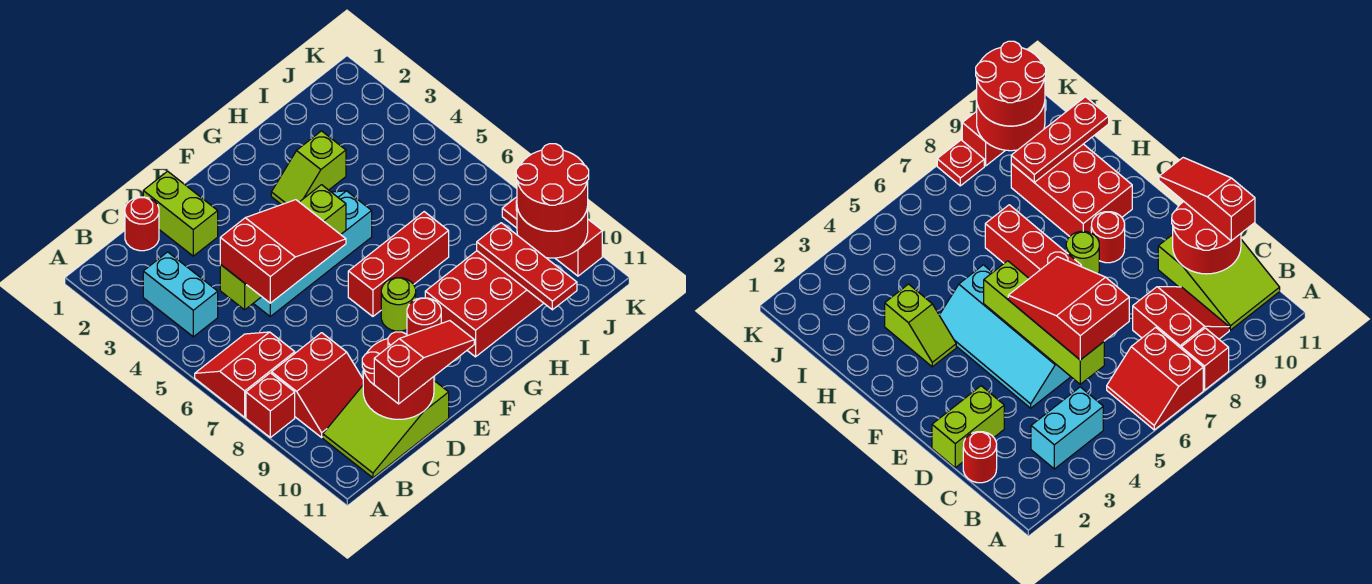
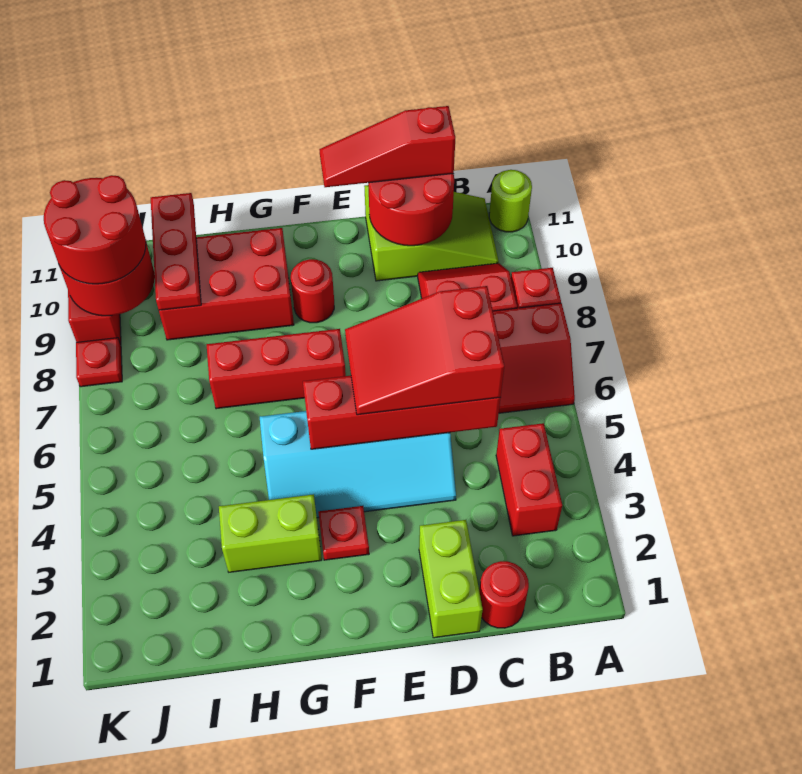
cyan brick B3:B4 level 1 -> red brick B3:B4 level 1
lime brick C5:F5 level 2 -> red brick C5:F5 level 2
none -> red plate F3 level 1
lime round brick F8 level 1 -> lime round brick A11 level 1
lime slope G3:H3 level 1 top H -> lime brick G3:H3 level 1

